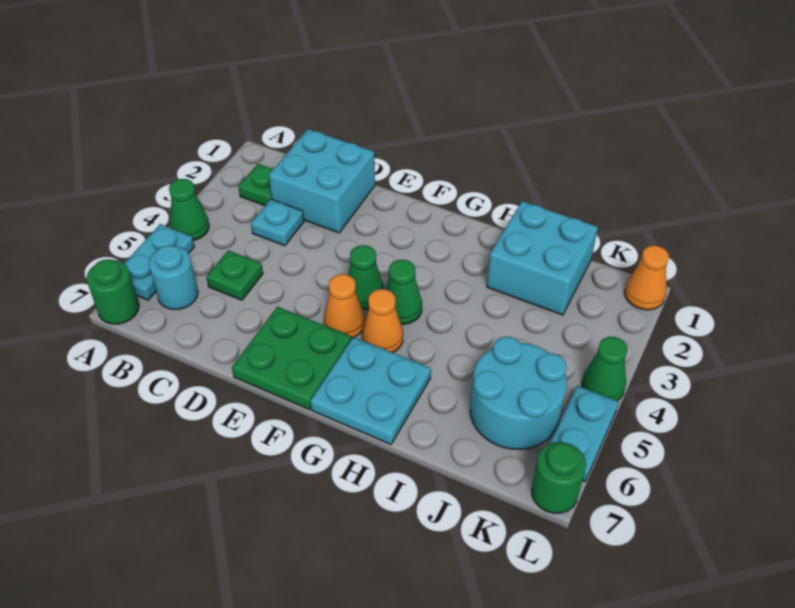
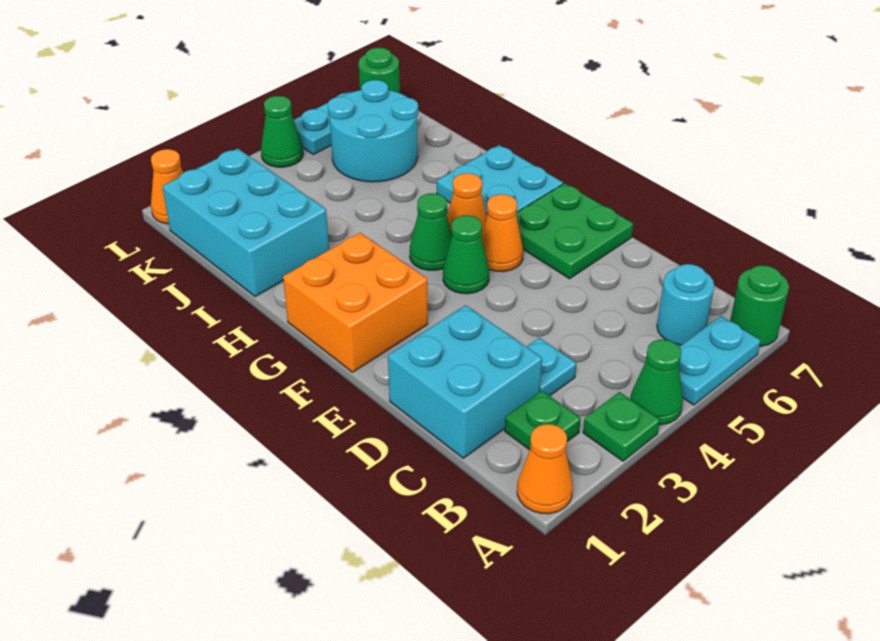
none -> orange cone A1 level 1
green plate C5 level 1 -> green plate A3 level 1
none -> orange brick F1:G2 level 1
cyan brick I1:J2 level 1 -> cyan brick I1:K2 level 1

